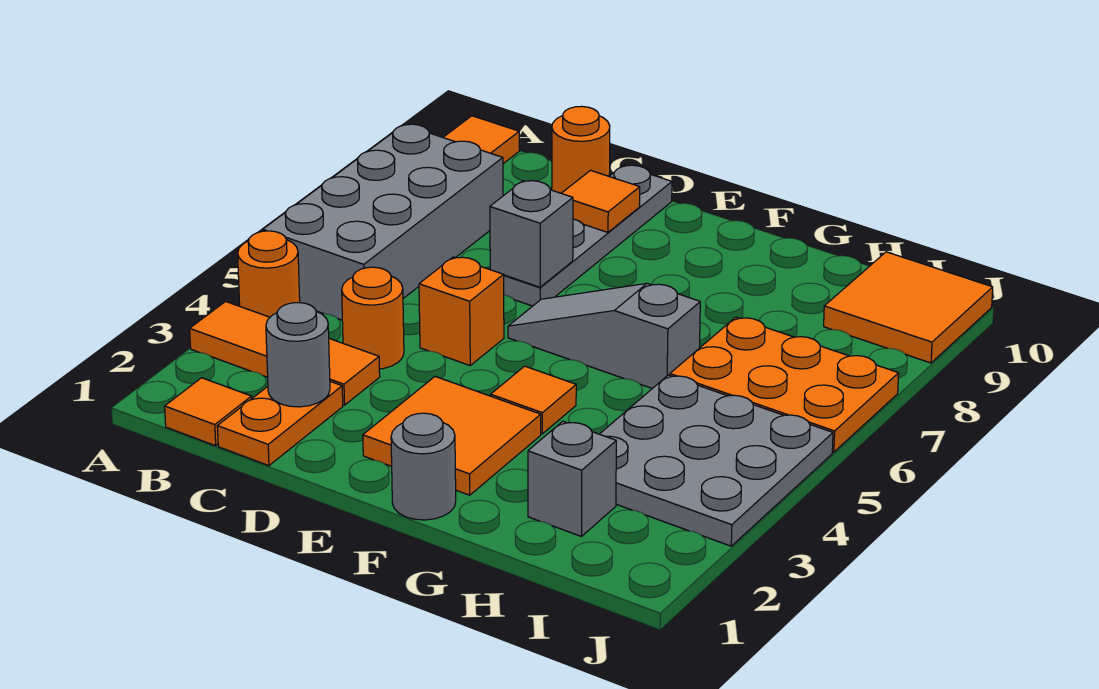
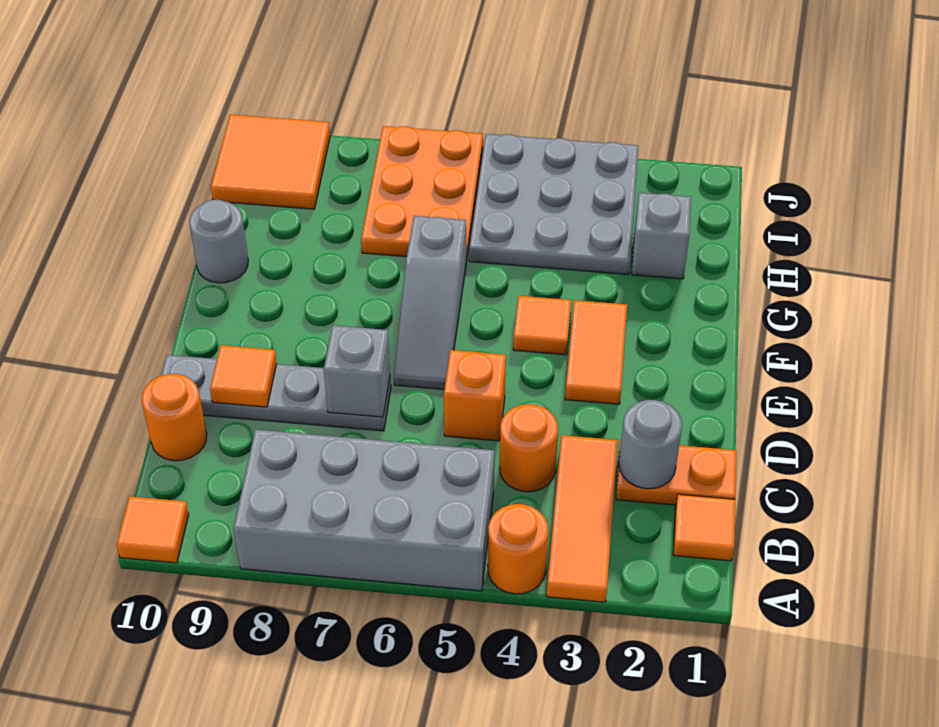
orange tile E2:F3 level 1 -> orange tile E3:F3 level 1
grey round brick F1 level 1 -> grey round brick G10 level 1

